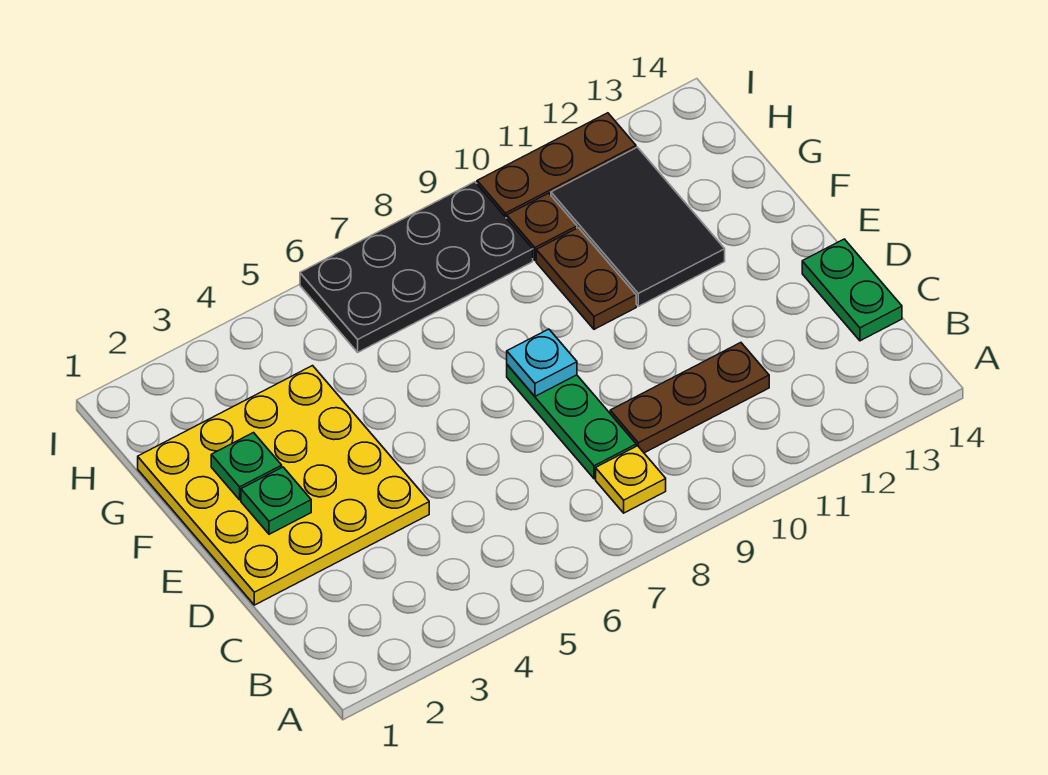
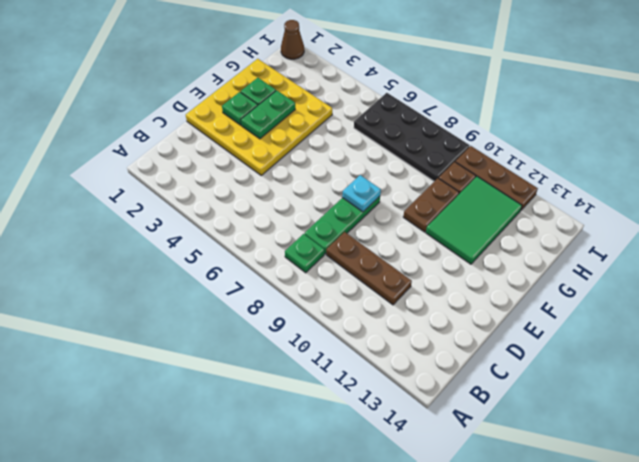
yellow plate B8 level 1 -> green plate B8 level 1
green plate C14:D14 level 1 -> green plate E3:F3 level 2
black tile F11:H12 level 1 -> green tile F11:H12 level 1
none -> brown cone I1 level 1

